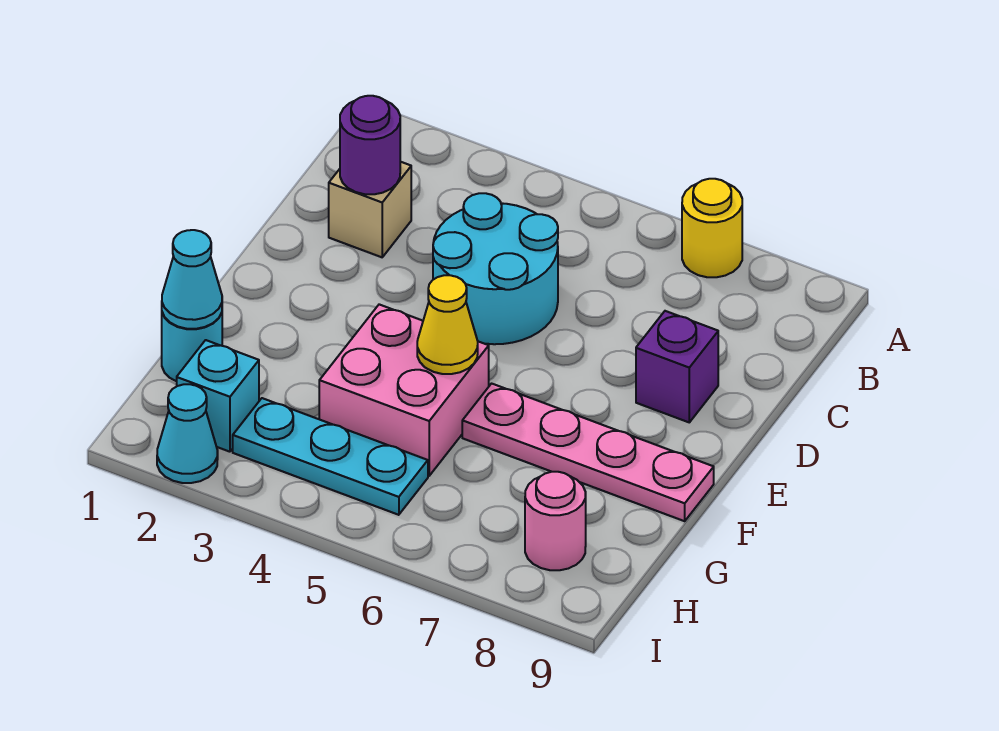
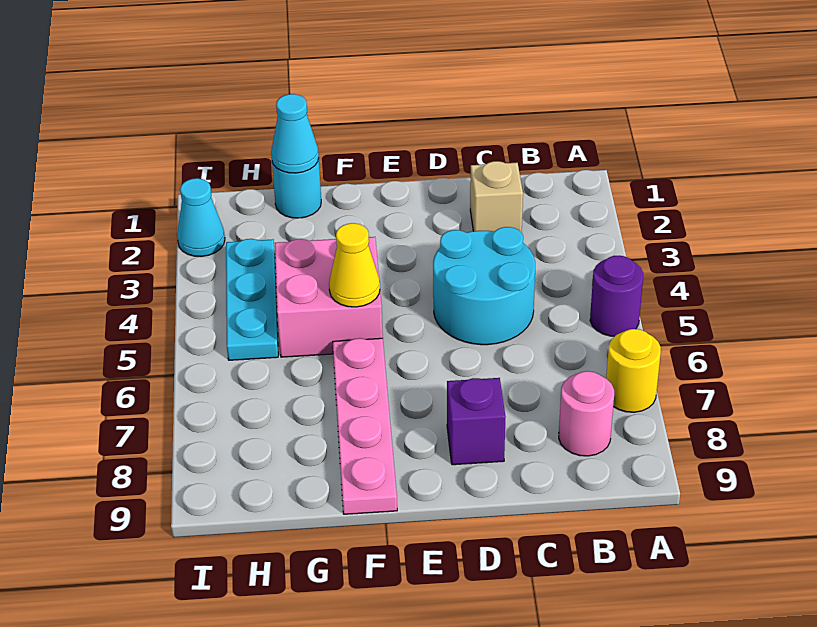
purple round brick C2 level 2 -> purple round brick A5 level 1
cyan brick H2 level 1 -> none
pink round brick H8 level 1 -> pink round brick B8 level 1

